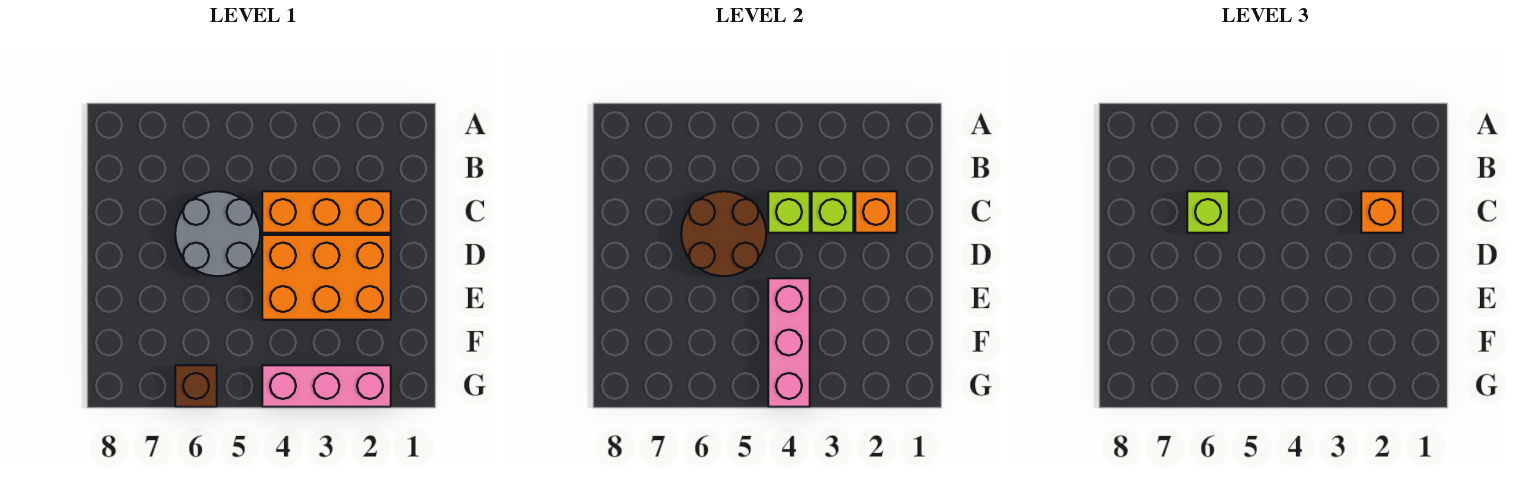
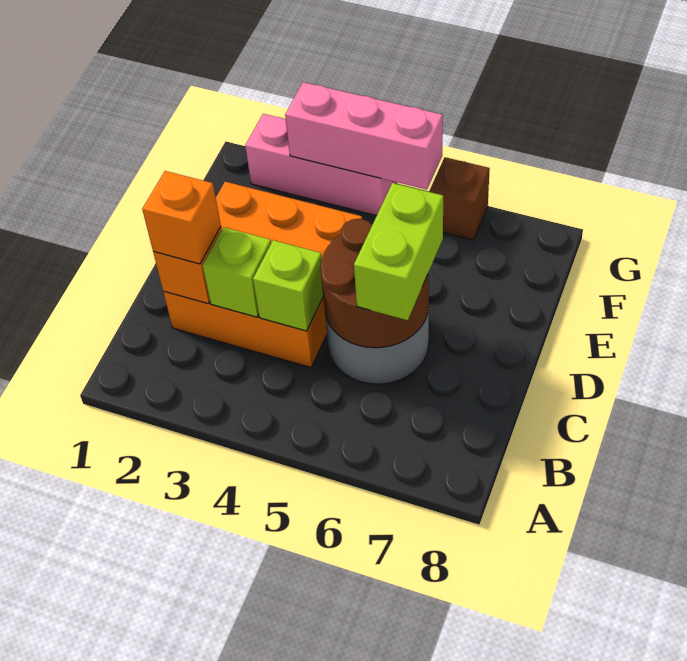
lime brick C6 level 3 -> lime brick C6:D6 level 3
pink brick E4:G4 level 2 -> pink brick G3:G5 level 2

